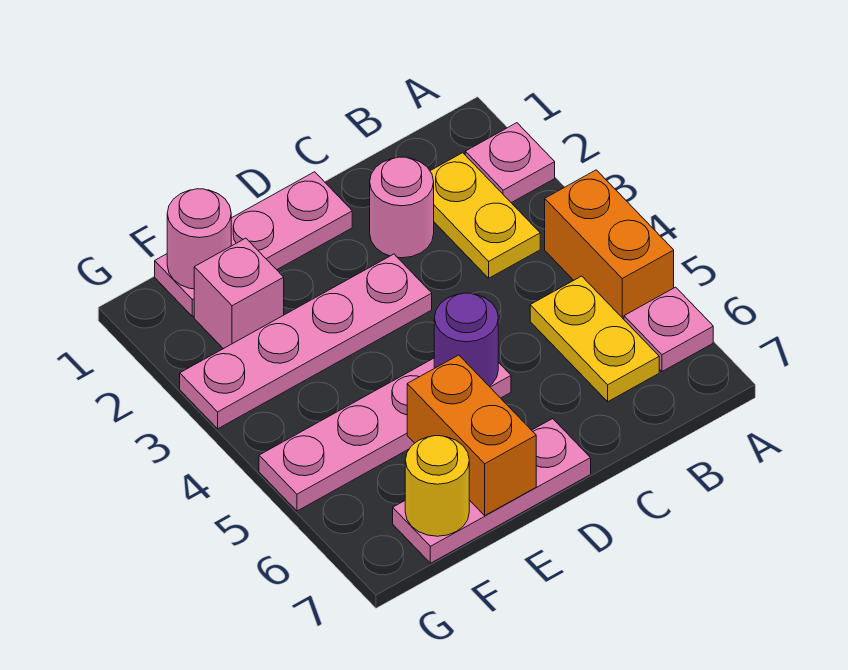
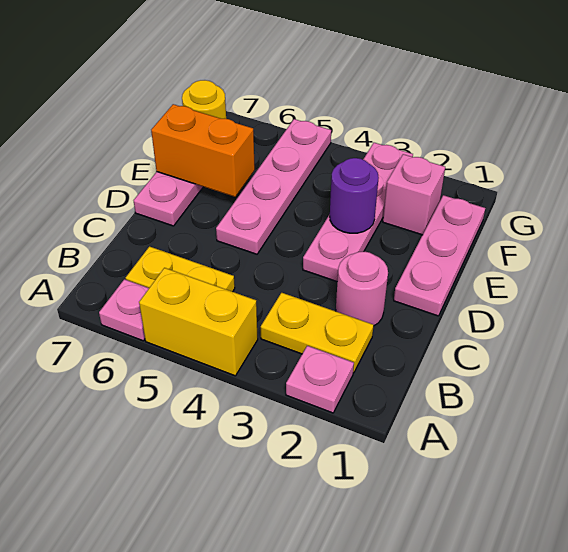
orange brick A4:A5 level 1 -> yellow brick A4:A5 level 1
purple round brick D5 level 2 -> purple round brick E3 level 2
pink round brick F1 level 2 -> none

